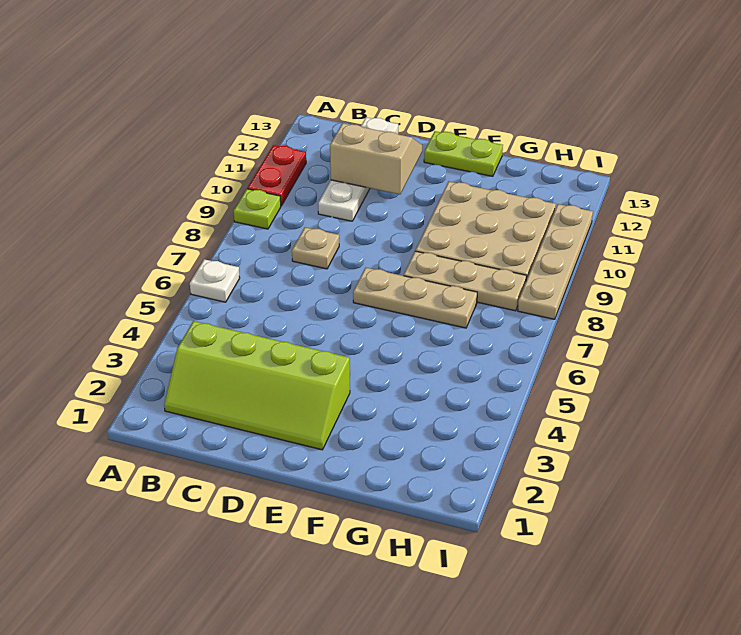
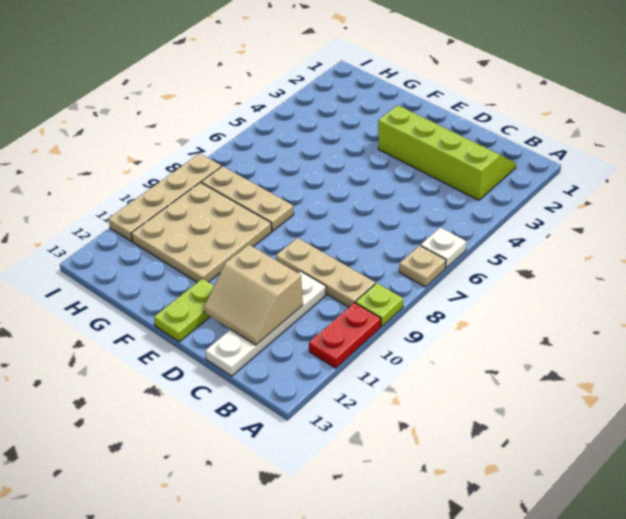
tan plate C8 level 1 -> tan plate A7 level 1
tan plate E7:G7 level 1 -> tan plate B9:D9 level 1
lime plate E13:F13 level 1 -> lime plate E12:E13 level 1

